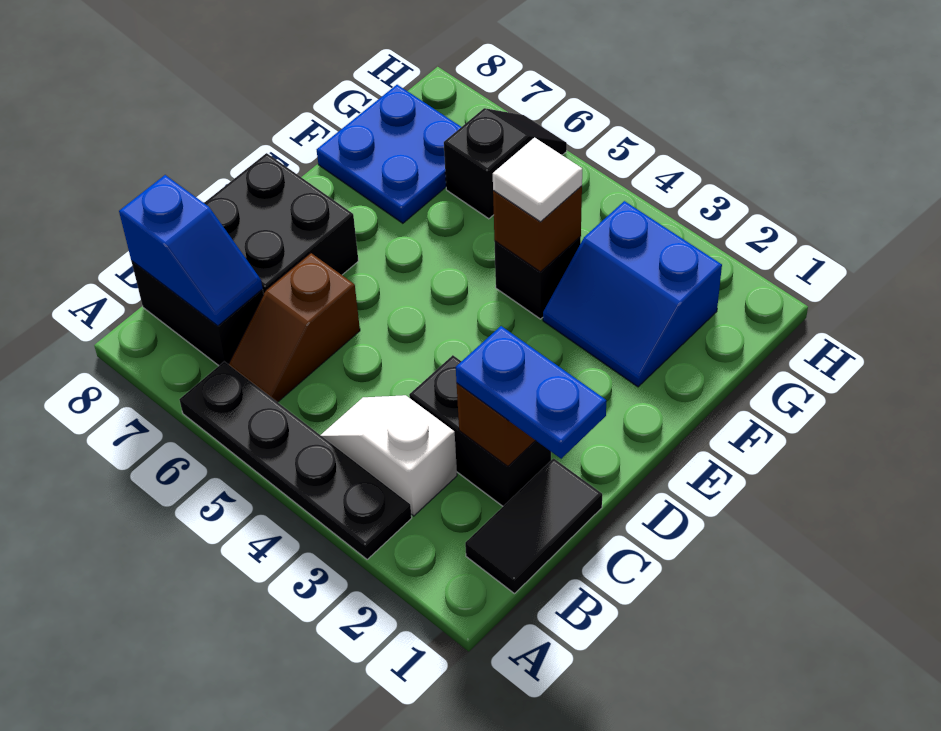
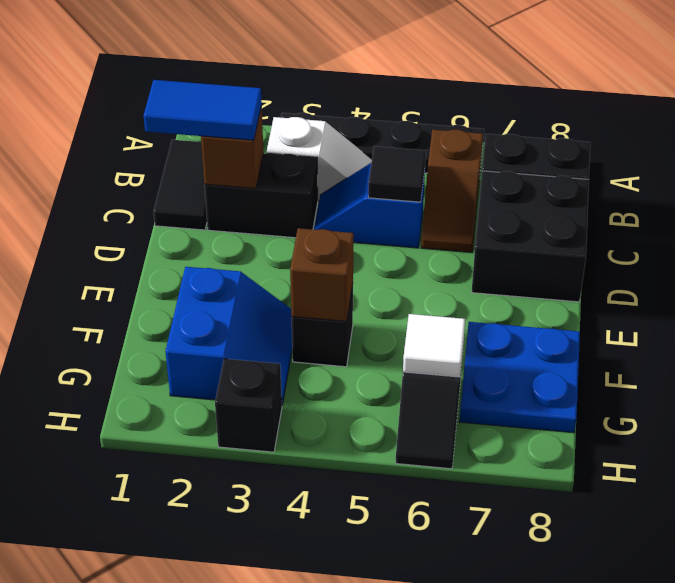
brown slope B6:C6 level 1 top C -> brown slope B6:C6 level 1 top B
blue slope B7:B8 level 2 top 8 -> blue slope C4:C5 level 1 top 5
blue plate C1:C2 level 3 -> blue tile C1:C2 level 3
none -> black tile C5 level 2
blue slope F2:G3 level 1 top G -> blue slope F2:G3 level 1 top 2
white tile F4 level 3 -> white tile G6 level 2
none -> black brick H3 level 1

